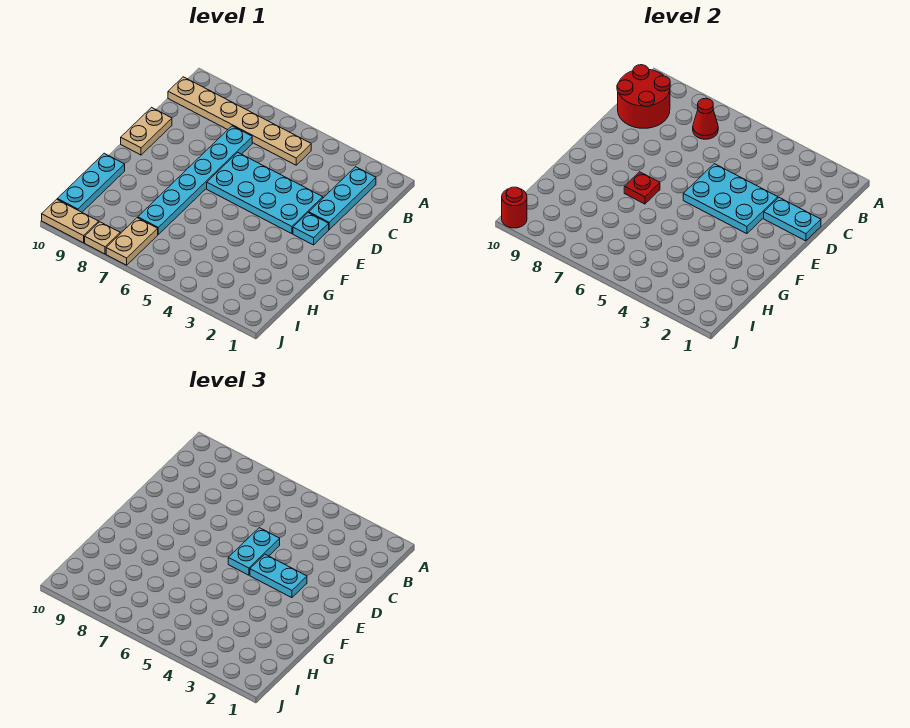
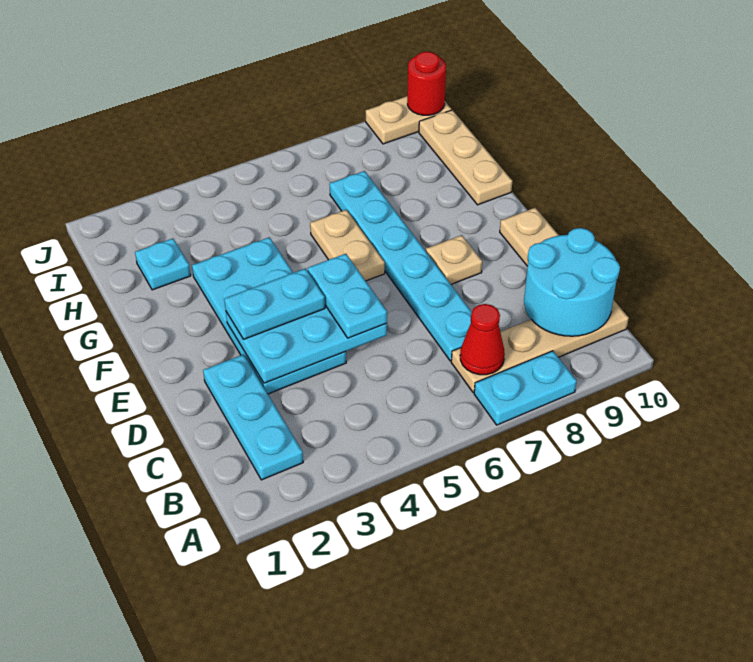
tan plate B5:B10 level 1 -> tan plate B7:B10 level 1
red round brick B9:C10 level 2 -> cyan round brick B9:C10 level 2
cyan plate D1:D2 level 2 -> cyan plate A7:A8 level 1
cyan plate D3:E6 level 1 -> cyan plate D3:G4 level 1
cyan plate E2 level 1 -> cyan plate H2 level 1
red plate F7 level 2 -> none
cyan plate G10:I10 level 1 -> tan plate G10:I10 level 1
tan plate I7:J7 level 1 -> tan plate F6:G6 level 1
tan plate J8 level 1 -> tan plate E8 level 1

